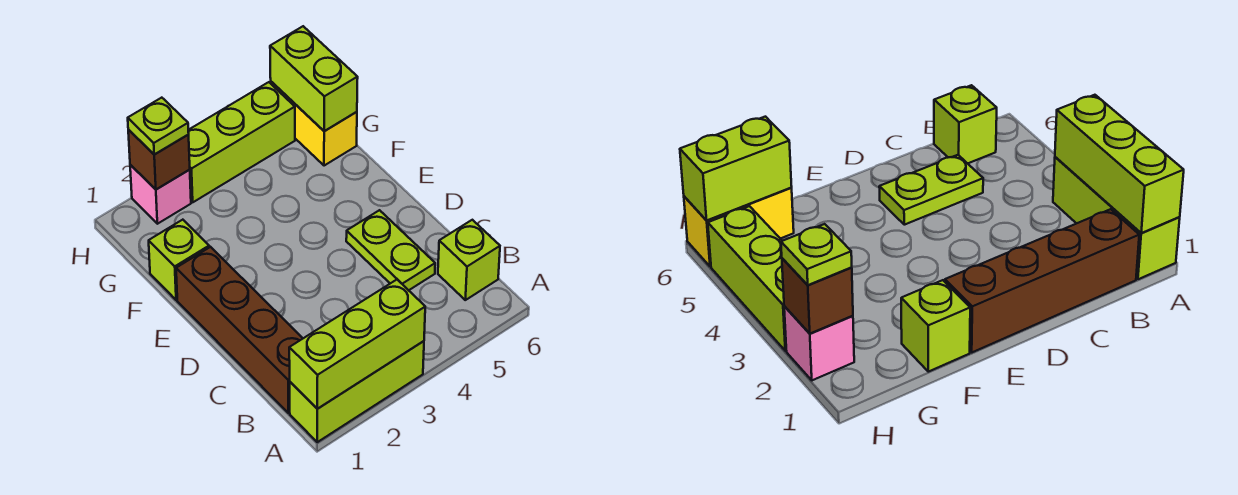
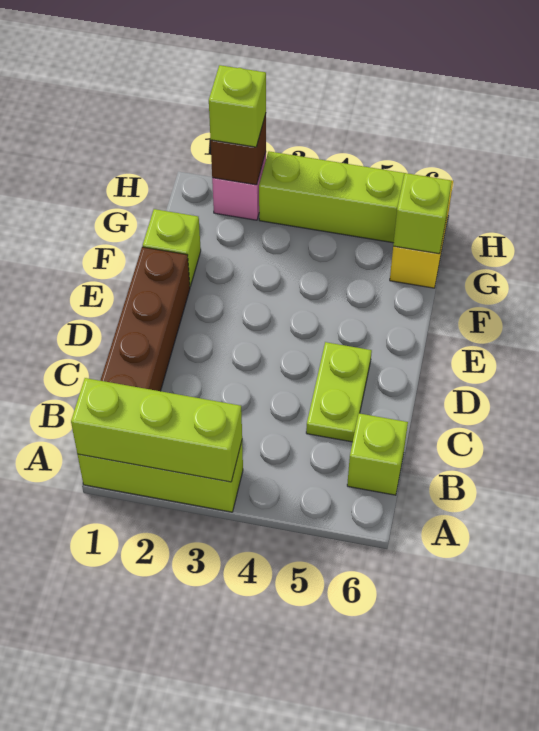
lime brick G6:H6 level 2 -> lime brick G6 level 2
lime plate H2 level 3 -> lime brick H2 level 3

